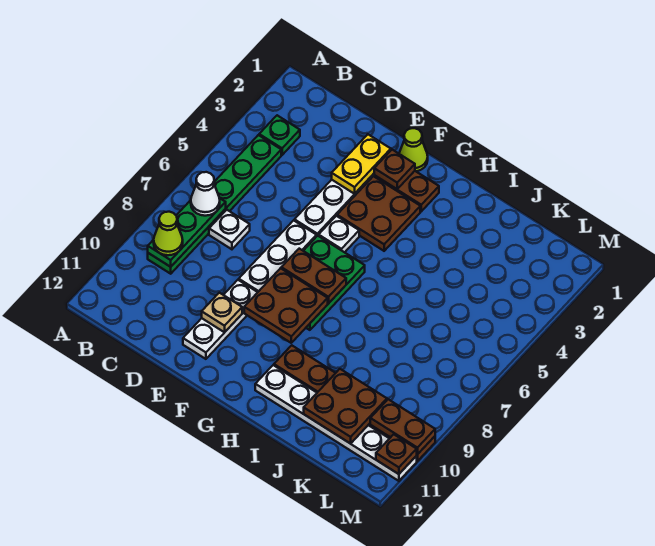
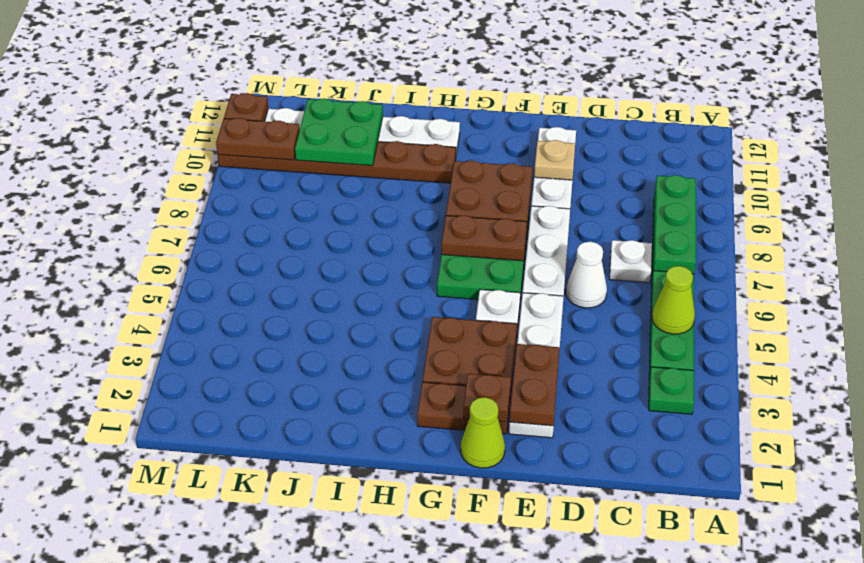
white cone B7 level 3 -> white cone D6 level 1
lime cone B9 level 3 -> lime cone B5 level 2
yellow plate E2:E3 level 2 -> brown plate E2:E3 level 2
brown plate J10:K11 level 2 -> green plate J10:K11 level 2

